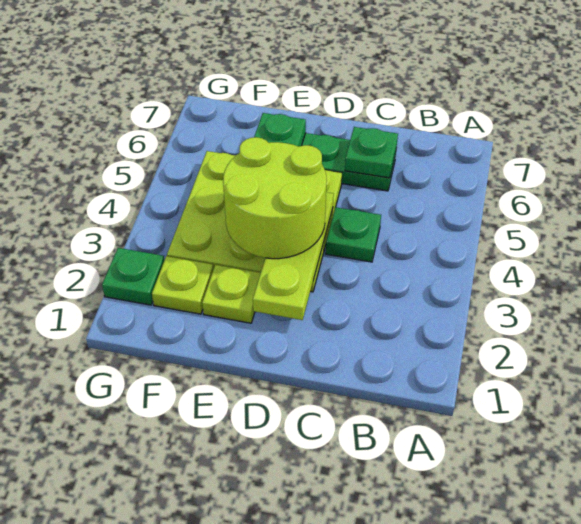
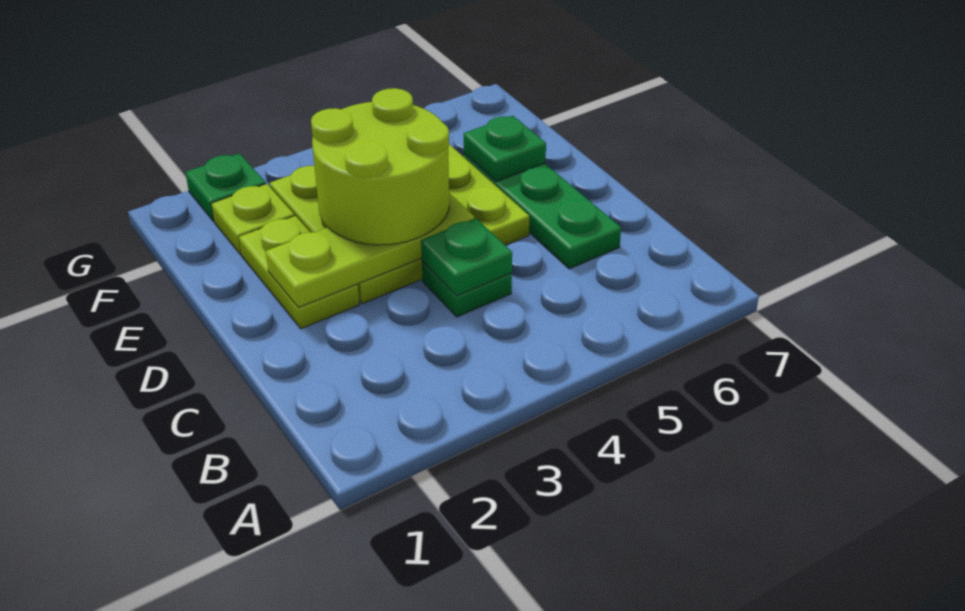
green plate C6 level 2 -> green plate C4 level 2
lime plate E2 level 1 -> lime plate D2:E2 level 1

